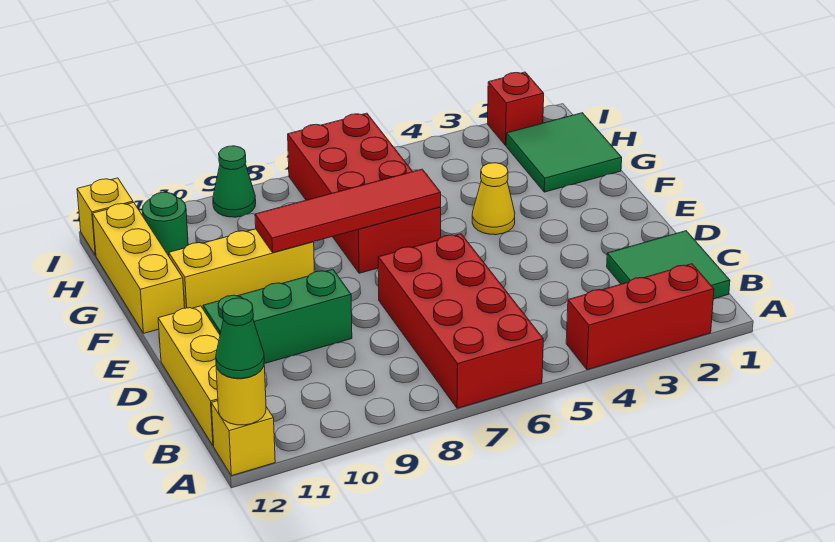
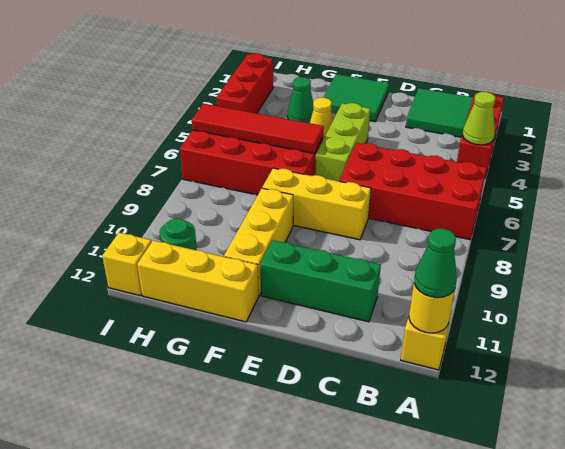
none -> lime cone A4 level 2
yellow brick B12:D12 level 1 -> yellow brick D8:F8 level 1
green brick D9:D11 level 1 -> green brick C11:E11 level 1
none -> lime brick E4:E6 level 1
red tile F6:F9 level 2 -> red tile F6:I6 level 2
green tile G1:H2 level 1 -> green tile E1:F2 level 1
red brick I2 level 1 -> red brick I2:I4 level 1
green cone I9 level 1 -> green cone G3 level 1

